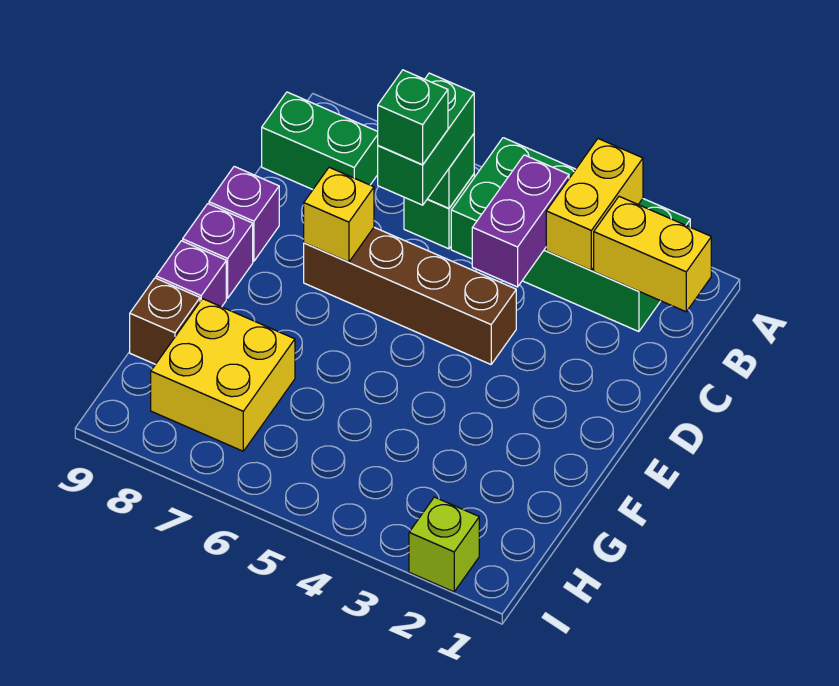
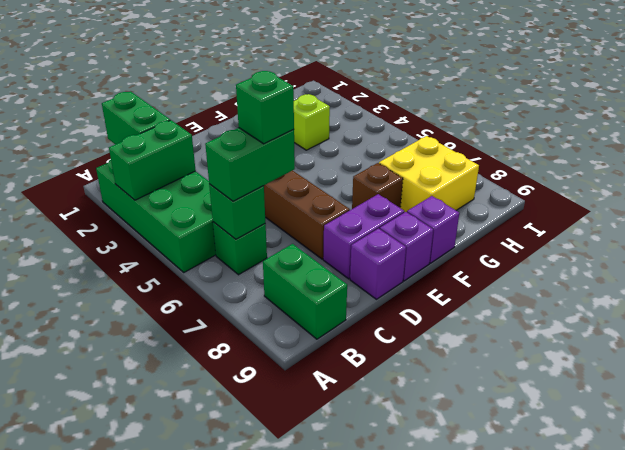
yellow brick A3:B3 level 2 -> green brick A3:B3 level 2
yellow brick B1:B2 level 2 -> green brick B1:B2 level 2
purple brick B4:C4 level 2 -> purple brick D8:E8 level 1
yellow brick D7 level 2 -> none
brown brick G9 level 1 -> brown brick F7 level 1
lime brick I2 level 1 -> lime brick G3 level 1

